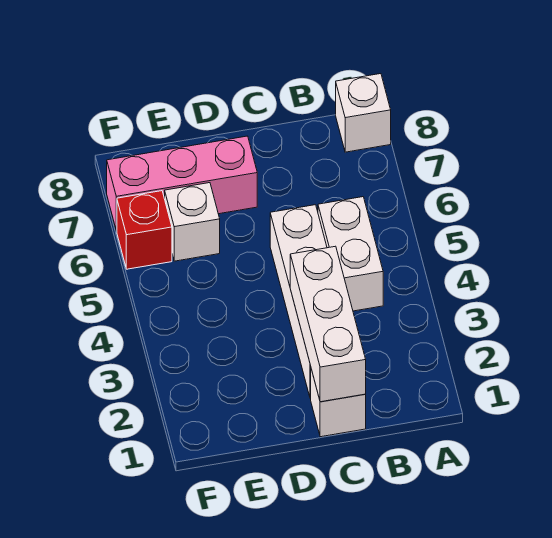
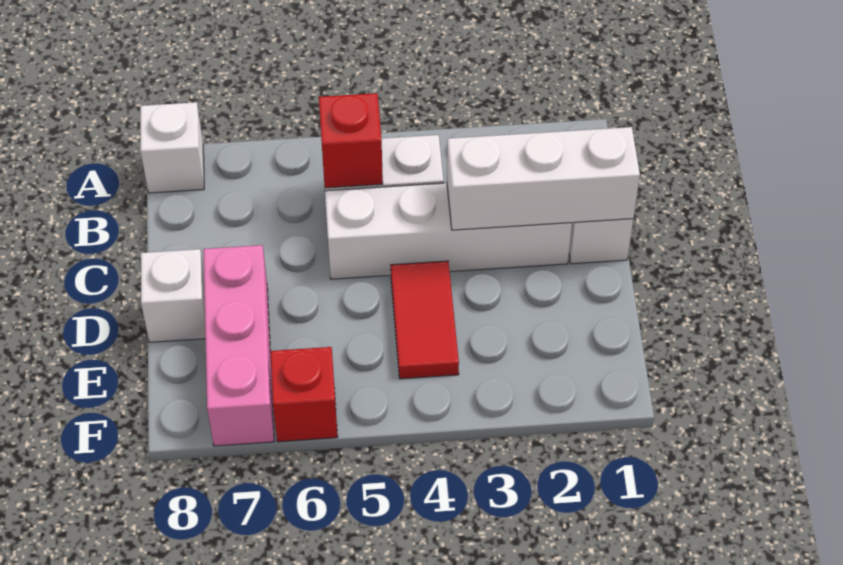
none -> red brick B5 level 2
none -> red tile D4:E4 level 1
white brick E6 level 1 -> white brick D8 level 1

